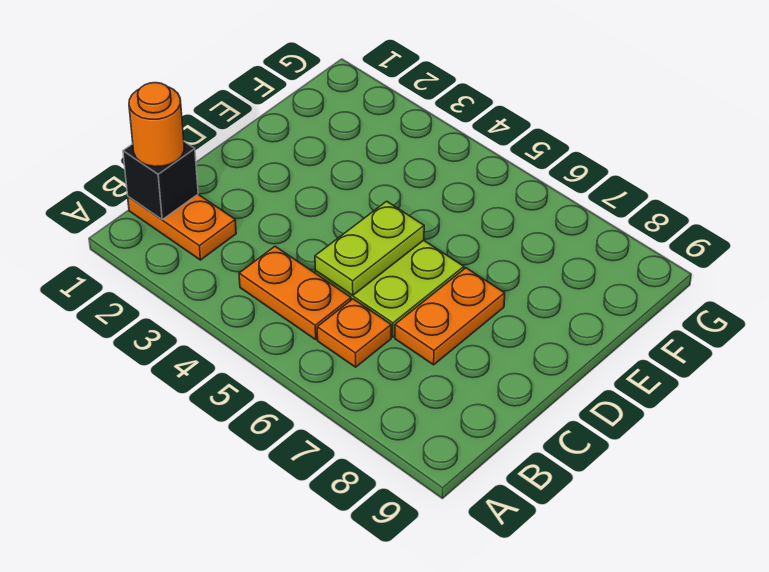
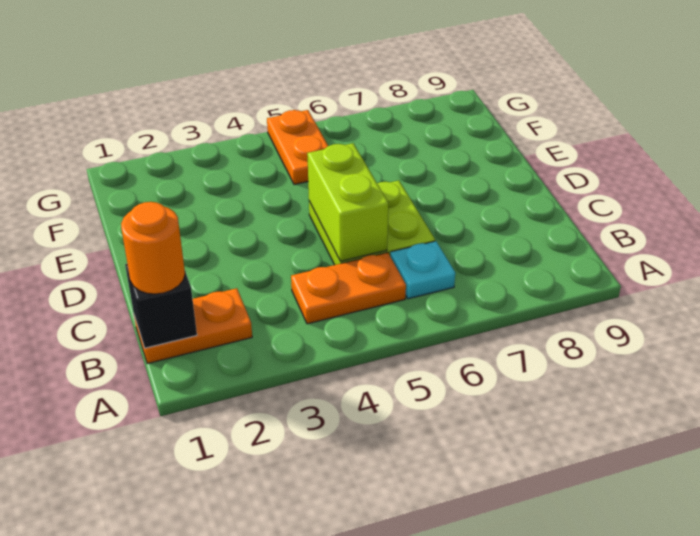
orange plate B6 level 1 -> cyan plate B6 level 1
lime plate C5:D5 level 2 -> lime brick C5:D5 level 2
orange plate C7:D7 level 1 -> orange plate F5:G5 level 1

